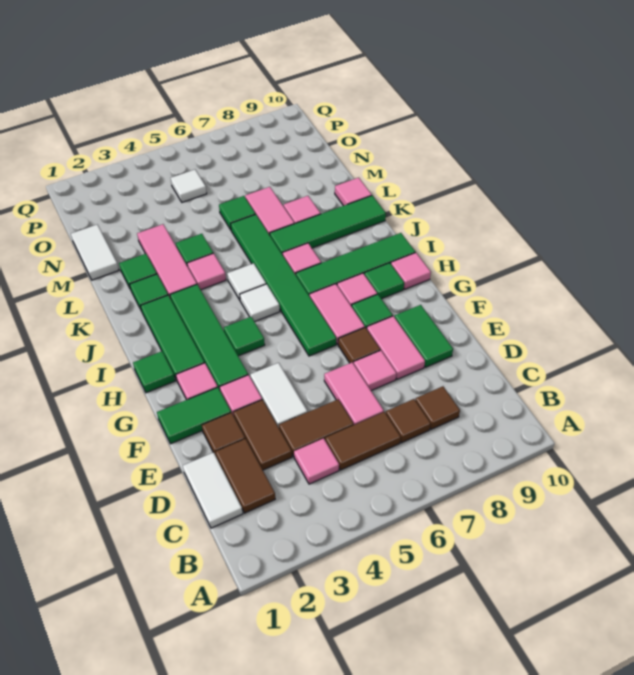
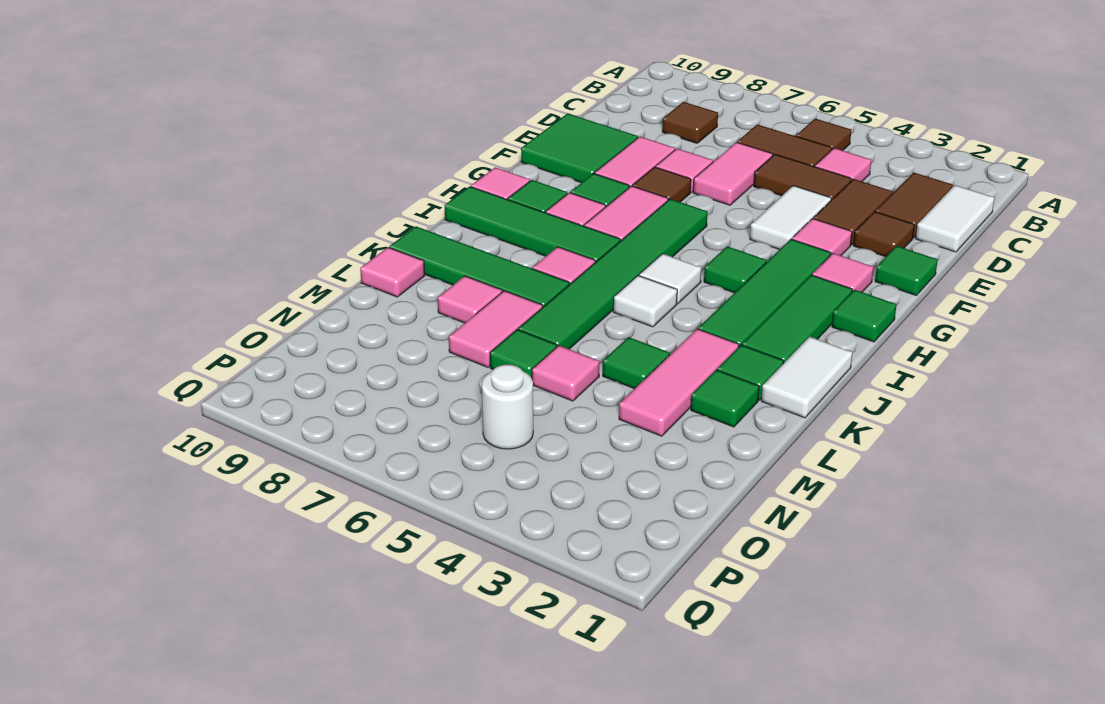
brown tile C7 level 1 -> brown tile B5 level 1
green tile E9:F9 level 1 -> green tile E9:F10 level 1
green tile F1:F2 level 1 -> green tile F1 level 1
pink tile K4 level 1 -> pink tile M5 level 1
white tile M1:N1 level 1 -> white tile J1:K1 level 1
white tile O5 level 1 -> white round brick O5 level 1

